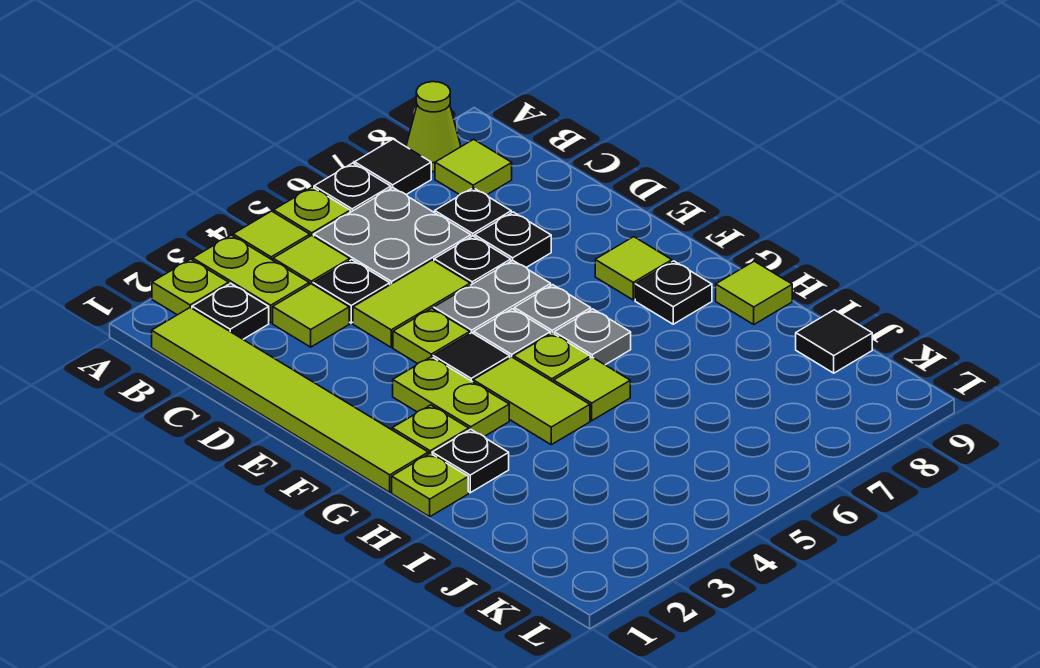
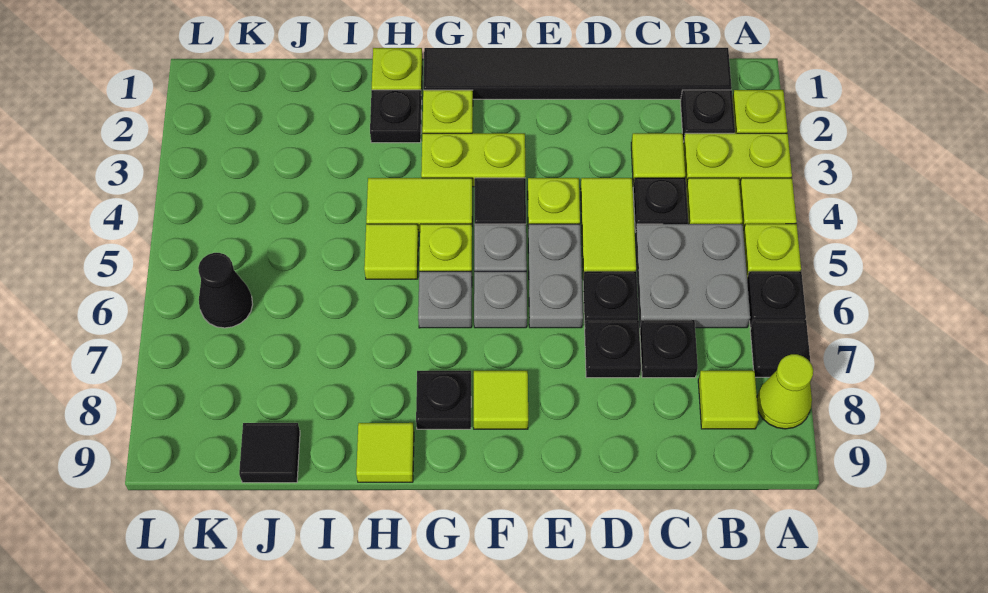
lime tile B1:G1 level 1 -> black tile B1:G1 level 1
none -> black cone K6 level 1

